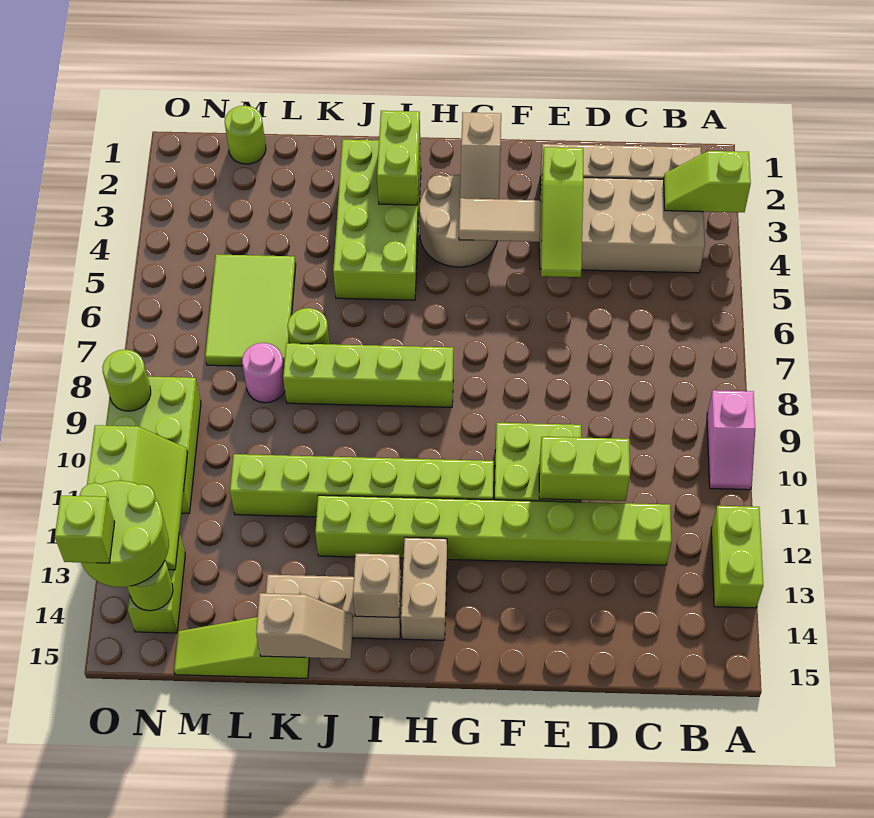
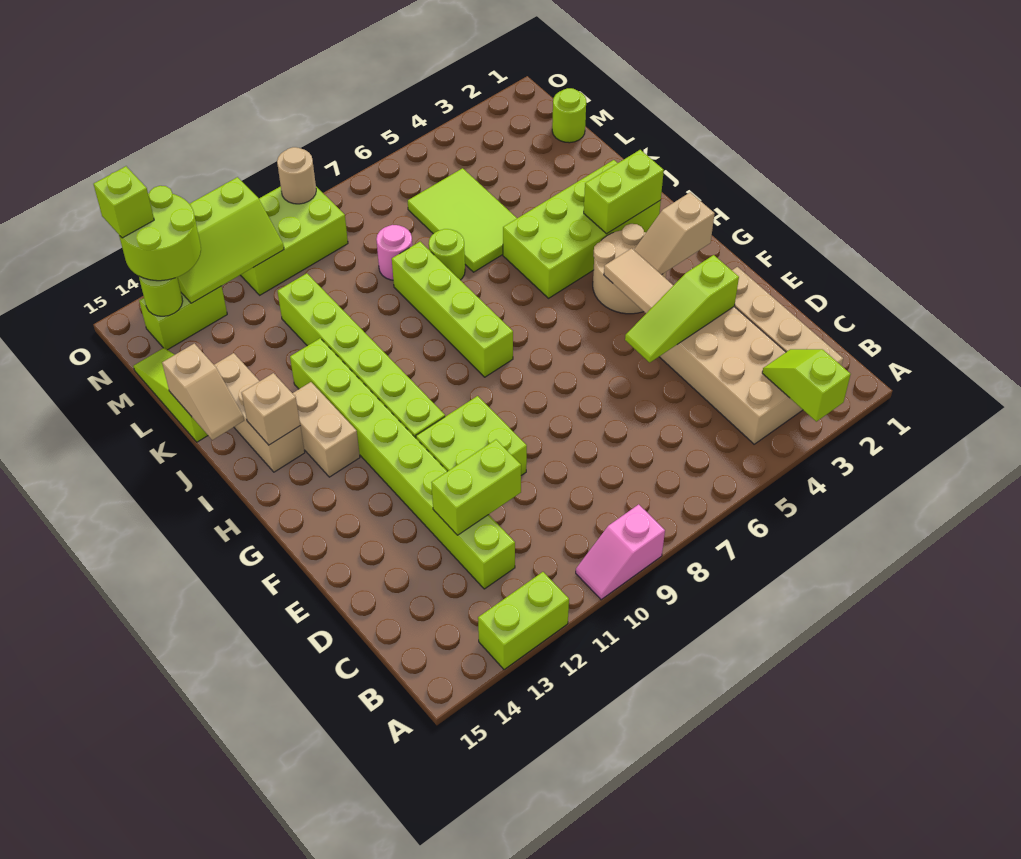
lime brick D11:E11 level 2 -> lime brick D11:D12 level 2
tan brick H13:H14 level 1 -> tan brick H13:I13 level 1
lime tile L5:M7 level 1 -> lime tile K5:M6 level 1
lime round brick O9 level 2 -> tan round brick O9 level 2

